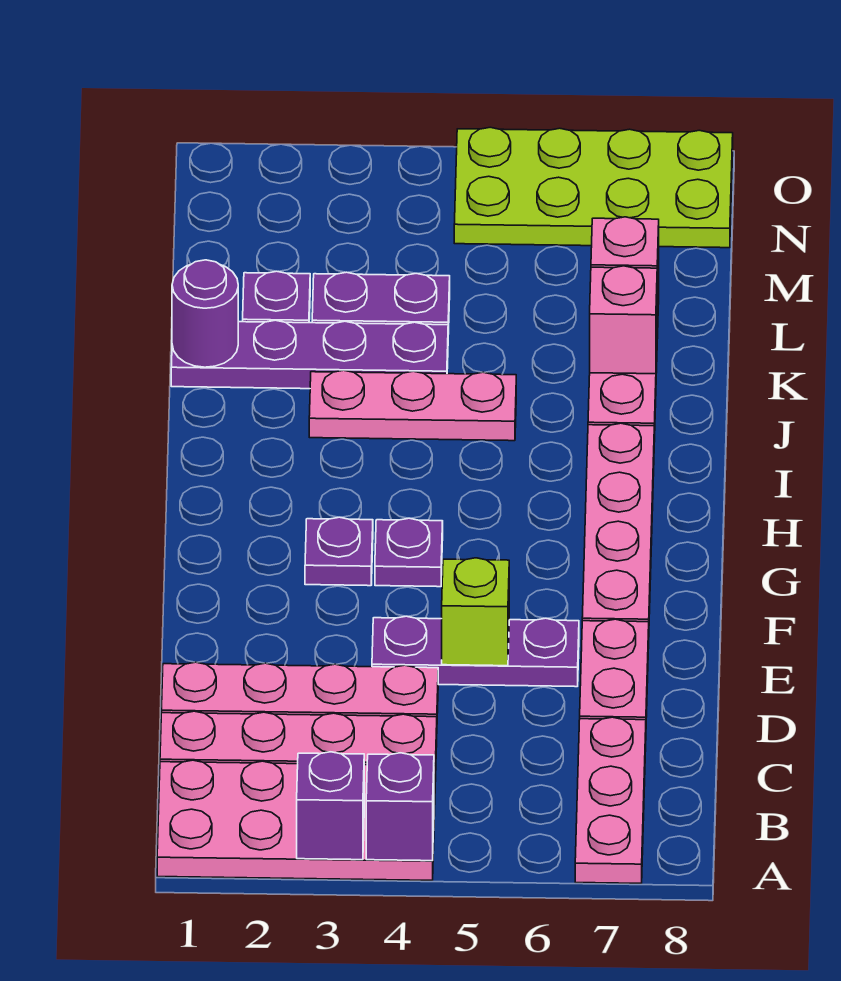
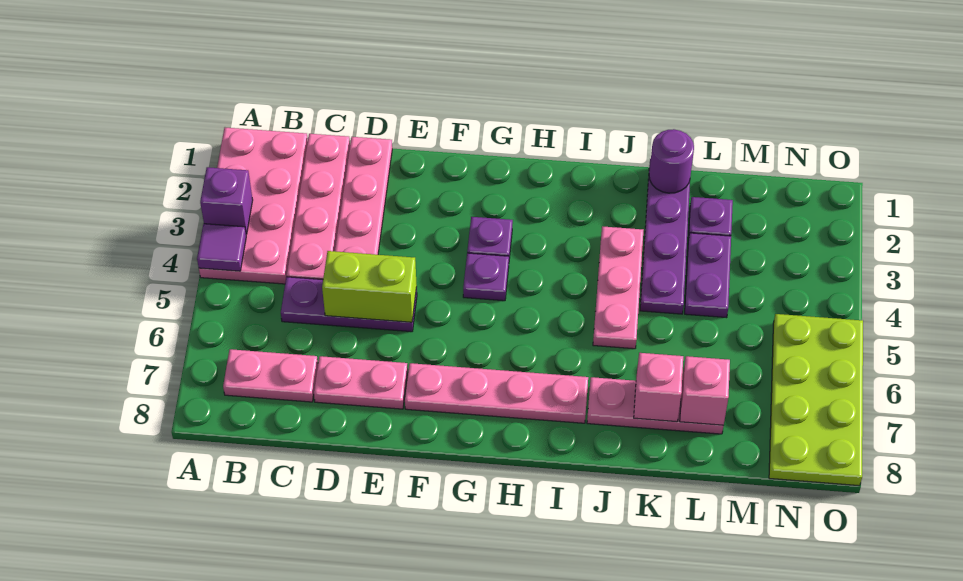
purple brick A4 level 2 -> purple tile A4 level 2
pink plate A7:C7 level 1 -> pink plate B7:C7 level 1
purple plate E4:E6 level 1 -> purple plate C5:E5 level 1
lime brick E5 level 2 -> lime brick D5:E5 level 2

